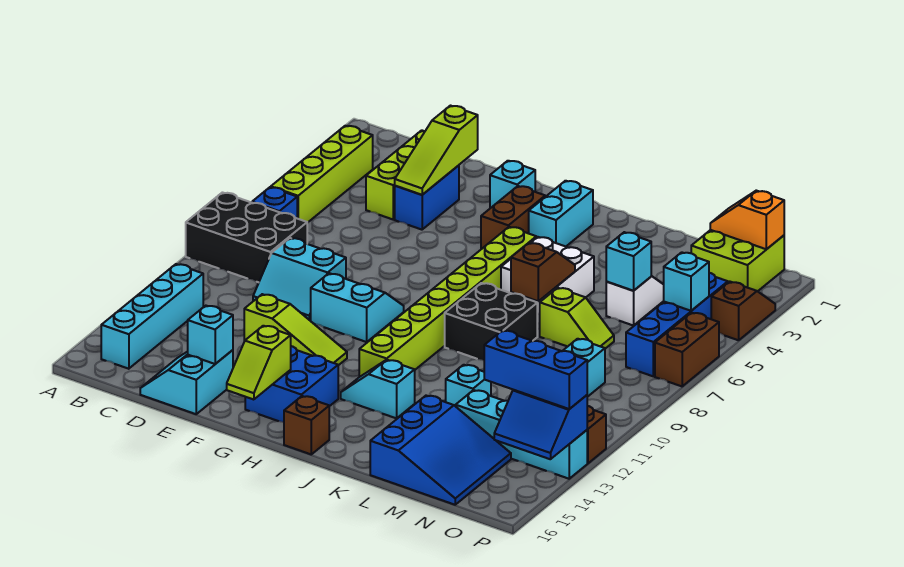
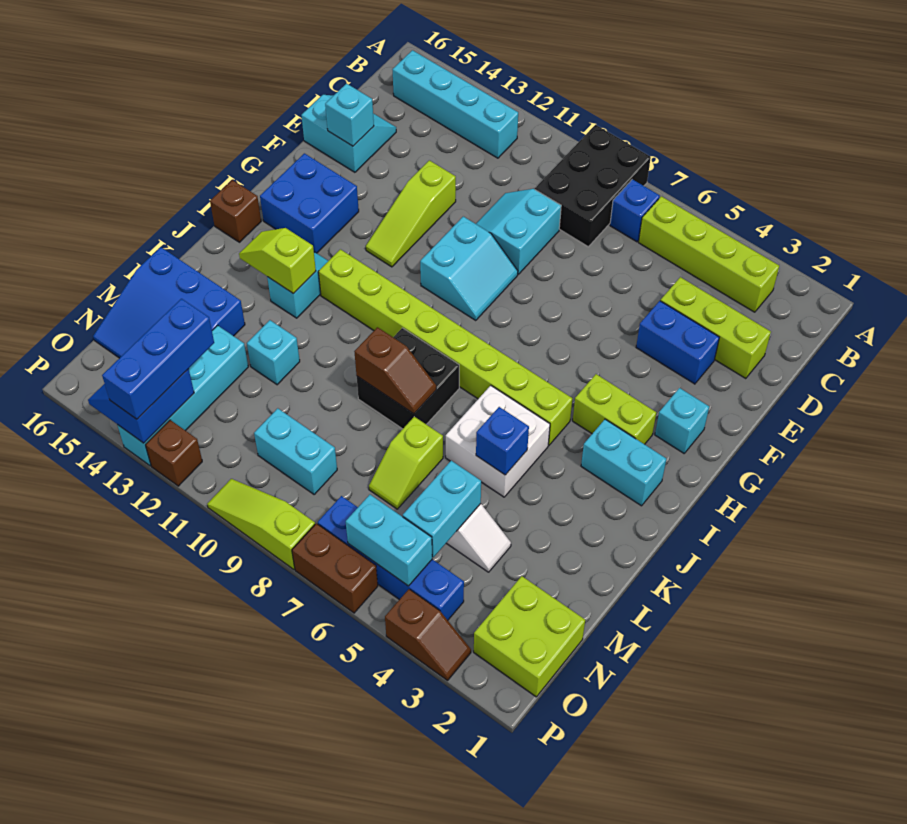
lime slope E2:E4 level 2 top 2 -> lime slope P8:P10 level 1 top 8
lime slope G15:G16 level 2 top 15 -> lime slope J13:J14 level 2 top 13
brown brick H3:H4 level 1 -> lime brick H3:H4 level 1
none -> blue brick K5 level 2
brown slope K6:K7 level 2 top 7 -> brown slope K8:K9 level 2 top 9
cyan brick M5 level 2 -> cyan brick M5:N5 level 2
orange slope N1:O1 level 2 top O -> none
cyan brick O5 level 2 -> cyan brick O5:O6 level 2

